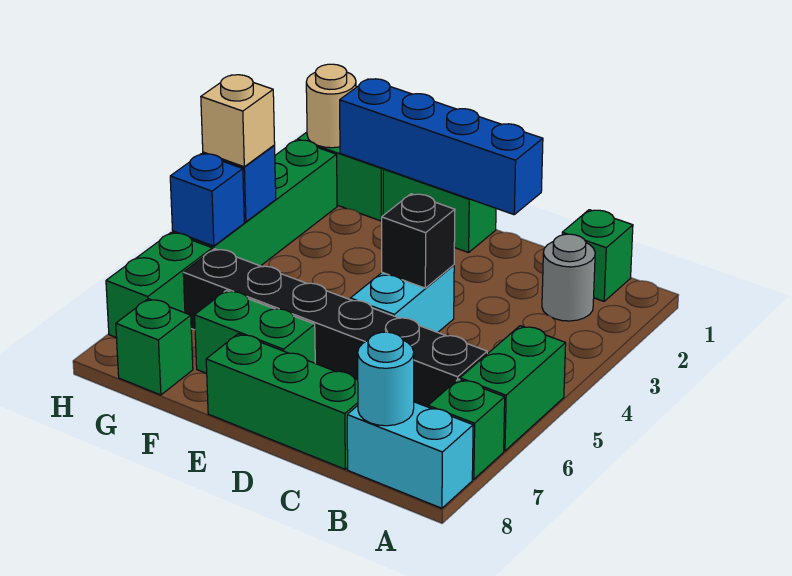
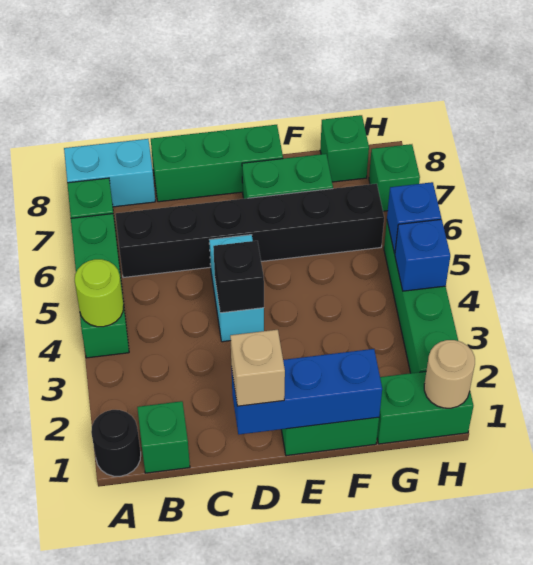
none -> black round brick A1 level 1
none -> lime round brick A4 level 2
green brick A5:A6 level 1 -> green brick A4:A6 level 1
grey round brick B2 level 1 -> none
cyan round brick B8 level 2 -> none
blue brick D1:G1 level 2 -> blue brick D1:F1 level 2
tan brick H4 level 3 -> tan brick D1 level 3
green brick H6:H7 level 1 -> green brick H7 level 1

